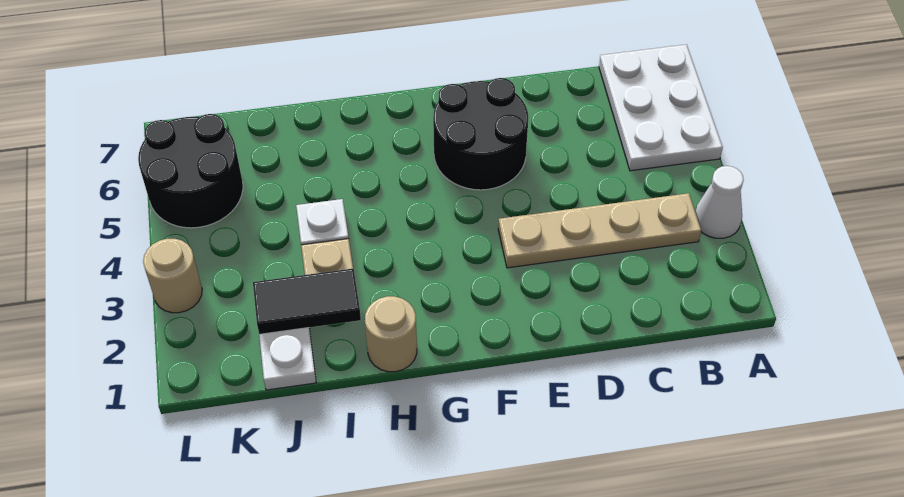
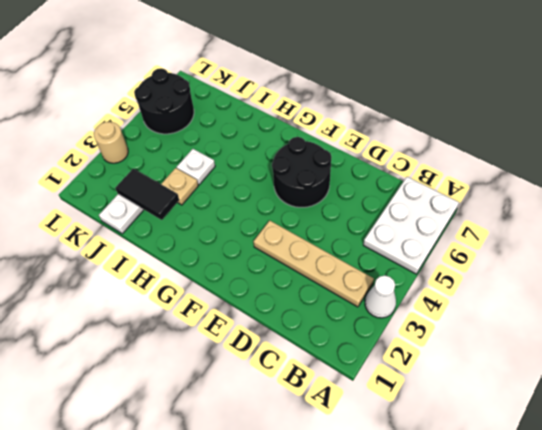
tan round brick H1 level 1 -> none

